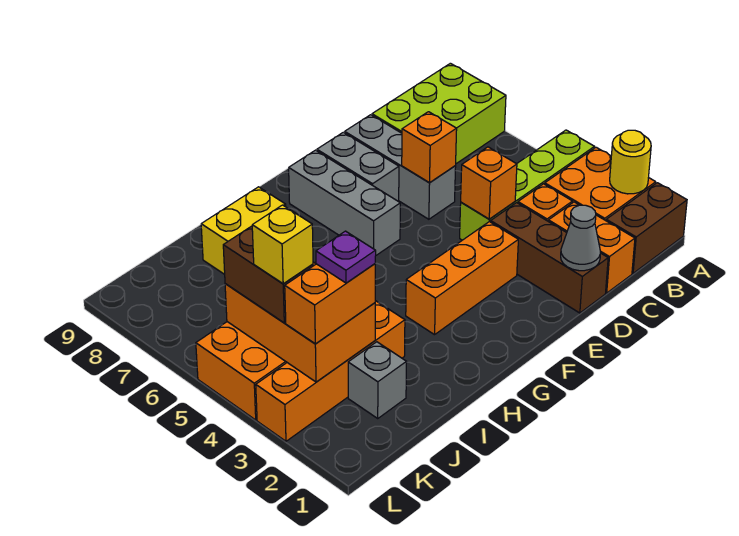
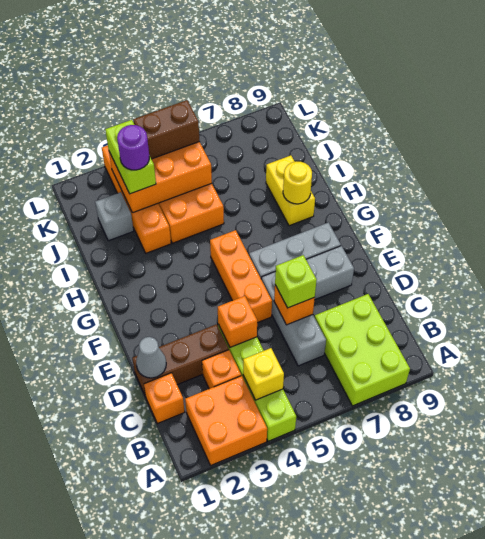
brown brick A1:B1 level 1 -> none
yellow round brick A2 level 2 -> yellow round brick H8 level 2
orange brick C1:C2 level 1 -> orange brick C1 level 1
grey brick D6:D8 level 1 -> grey brick C6:E6 level 1
none -> lime brick D6 level 3
orange brick E3:G3 level 1 -> orange brick E5:G5 level 1
orange brick J3:K3 level 3 -> lime brick J3:K3 level 3
purple plate J3 level 4 -> purple round brick J3 level 4
yellow brick K4 level 4 -> yellow brick B4 level 2

